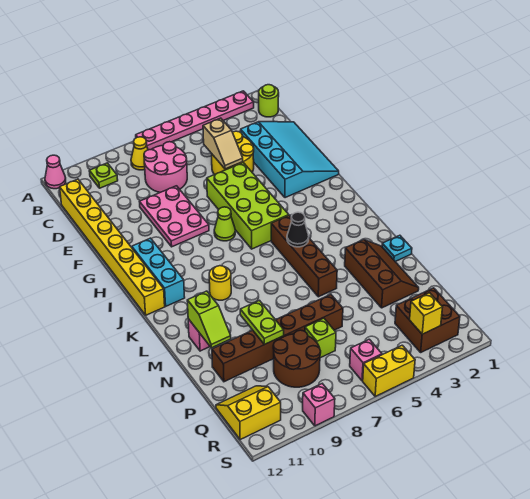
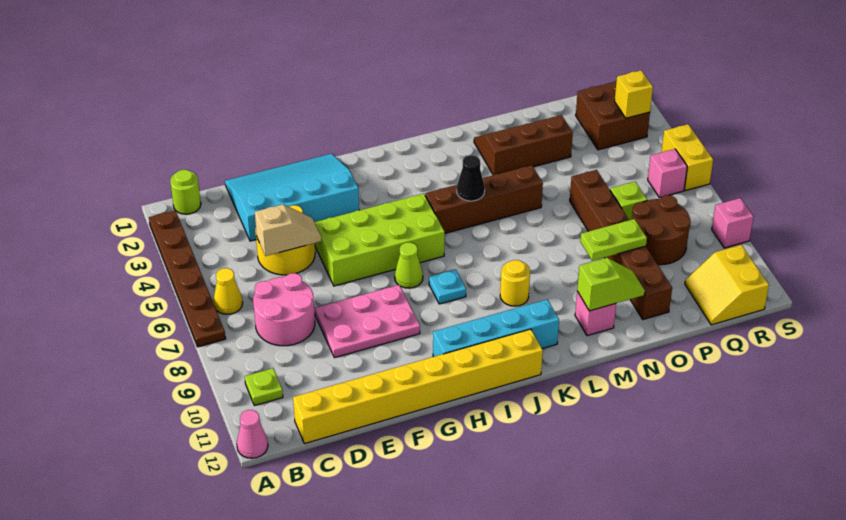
pink plate A2:A7 level 1 -> brown plate A2:A7 level 1
yellow cone B8 level 1 -> yellow cone B6 level 1
cyan brick H11:J11 level 1 -> cyan brick H11:K11 level 1
cyan plate M1 level 1 -> cyan plate I8 level 1

